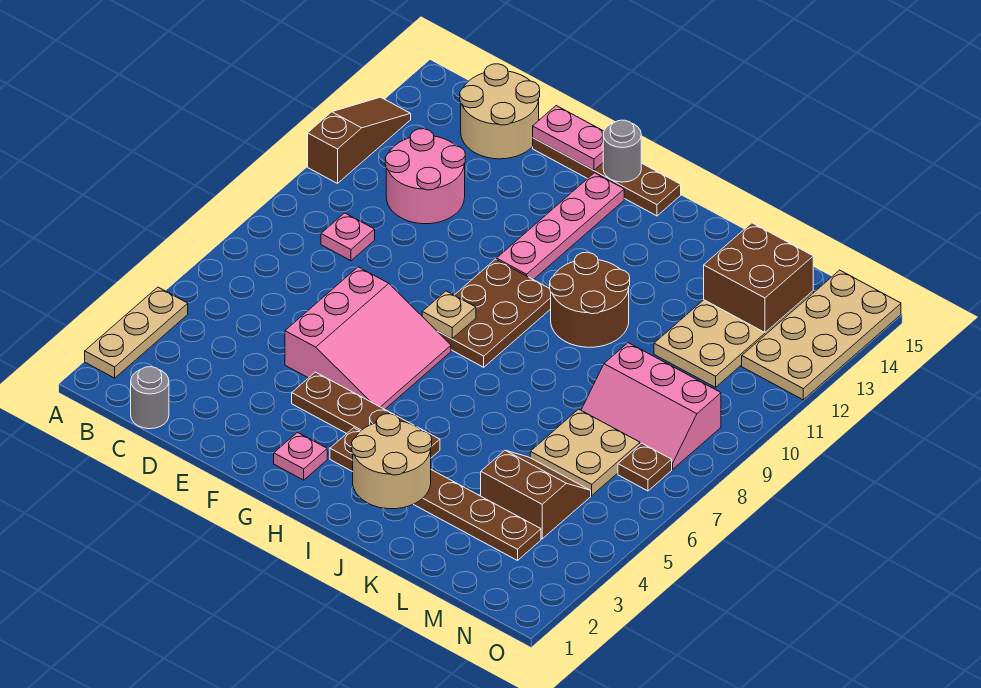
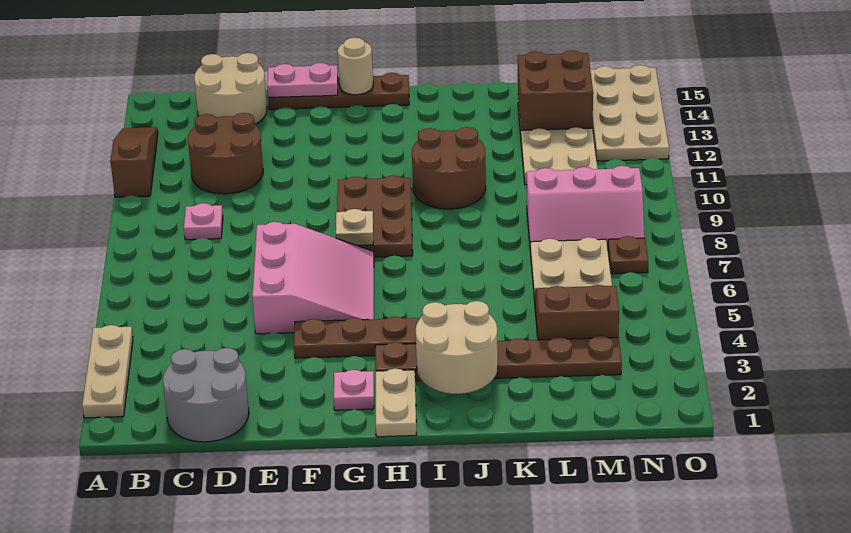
grey round brick C1 level 1 -> grey round brick C1:D2 level 1
pink round brick C11:D12 level 1 -> brown round brick C11:D12 level 1
pink plate G11:G14 level 1 -> none
grey round brick G15 level 2 -> tan round brick G15 level 2
none -> tan plate H1:H2 level 1

